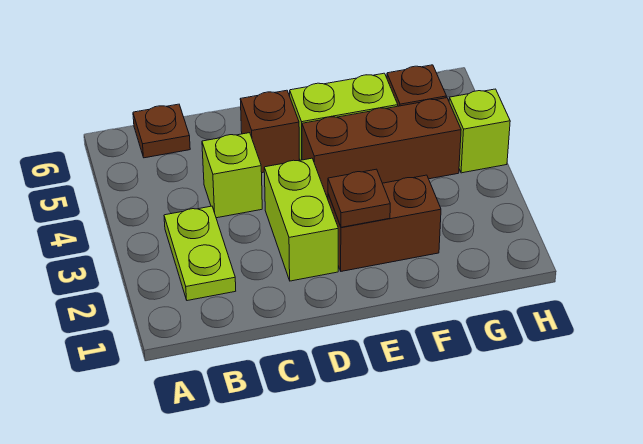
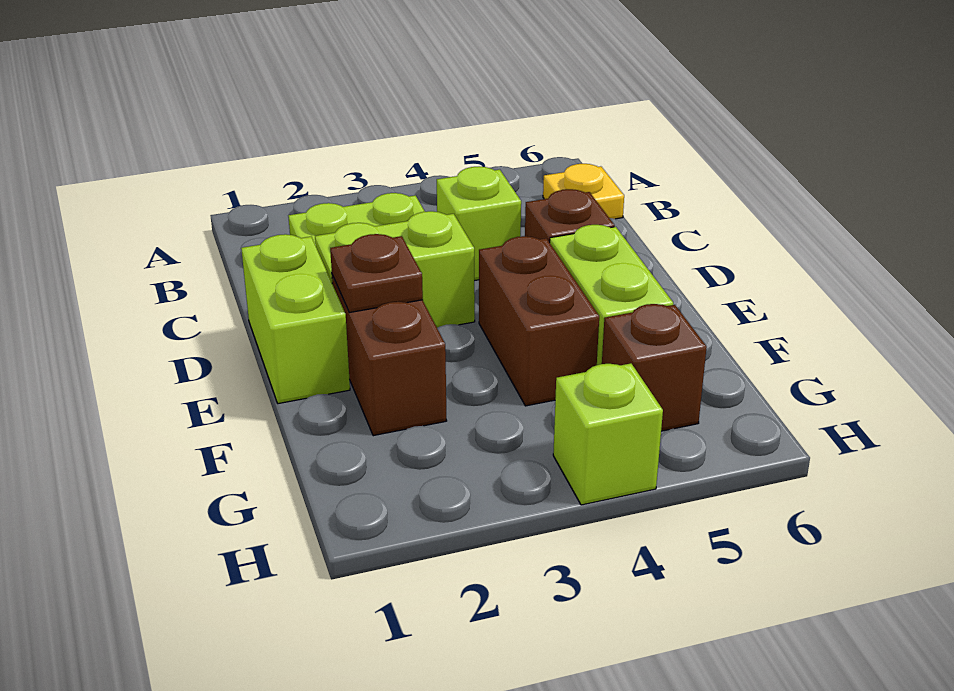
brown plate B6 level 1 -> yellow plate B6 level 1
none -> lime brick D1:E1 level 1
brown brick E4:G4 level 1 -> brown brick E4:F4 level 1

